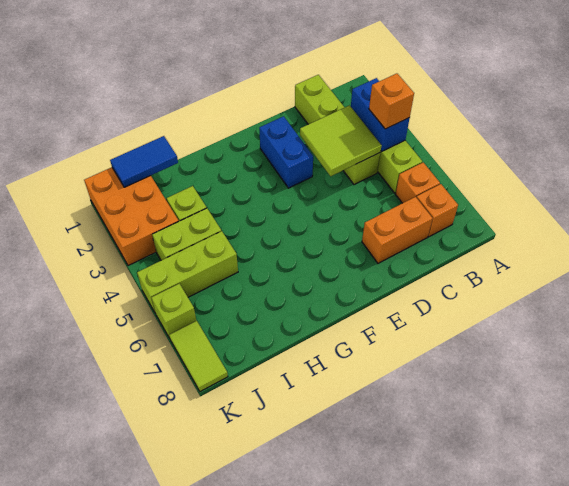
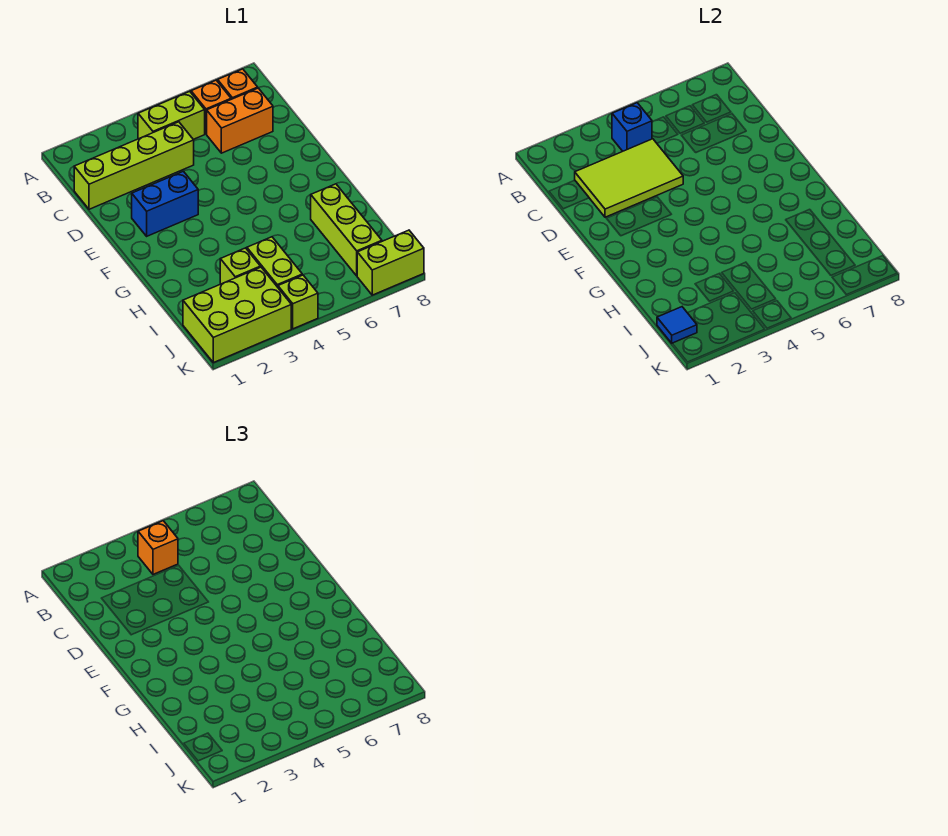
blue brick B3:B4 level 2 -> blue brick B4 level 2
lime tile C3:D4 level 2 -> lime tile C2:D4 level 2
orange brick C7:D7 level 1 -> orange brick C6:C7 level 1
blue tile I1:J1 level 2 -> blue tile J1 level 2
lime brick I5:K5 level 1 -> lime brick H7:J7 level 1
orange brick J1:K3 level 1 -> lime brick J1:K3 level 1
lime brick K6 level 1 -> lime brick K4 level 1
lime tile K7:K8 level 1 -> lime brick K7:K8 level 1

